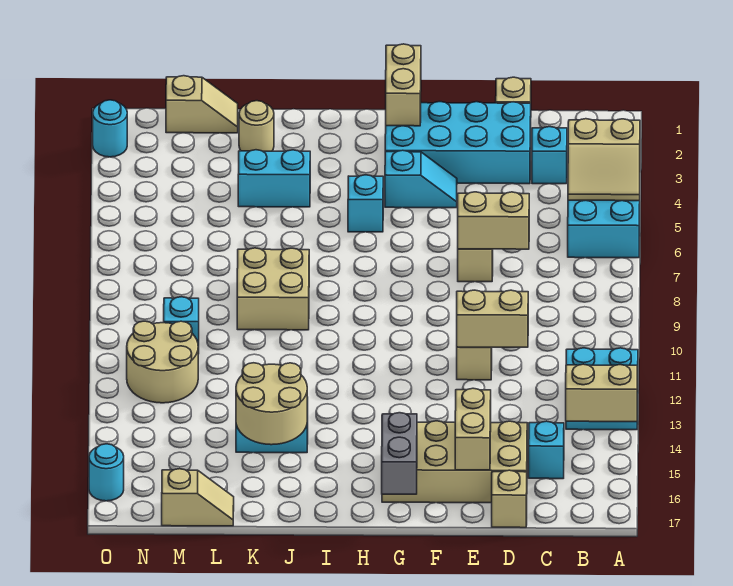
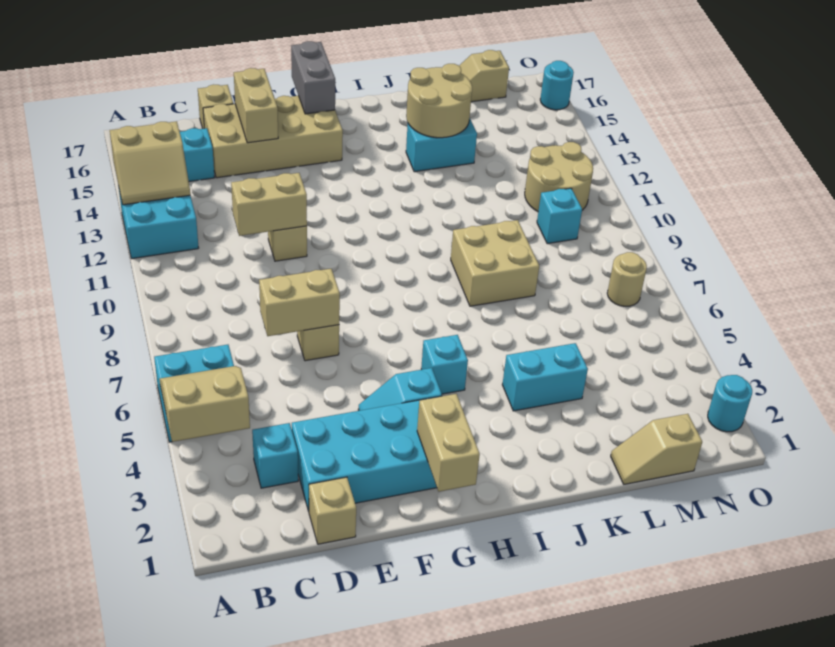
tan round brick K2 level 1 -> tan round brick N7 level 1

